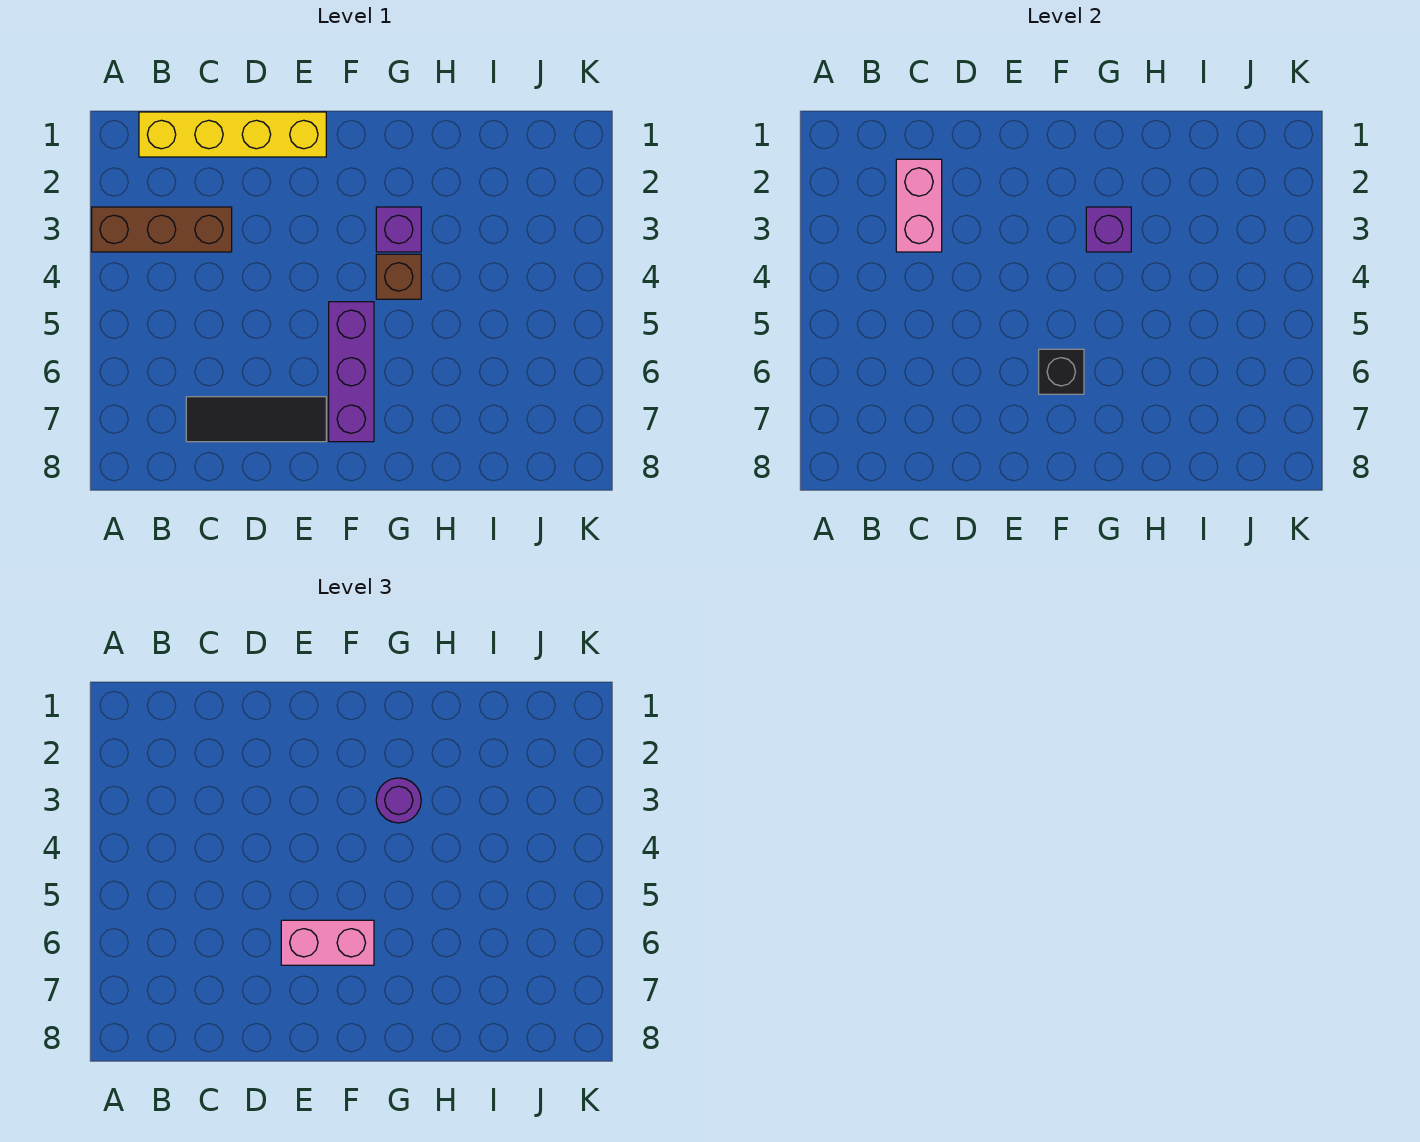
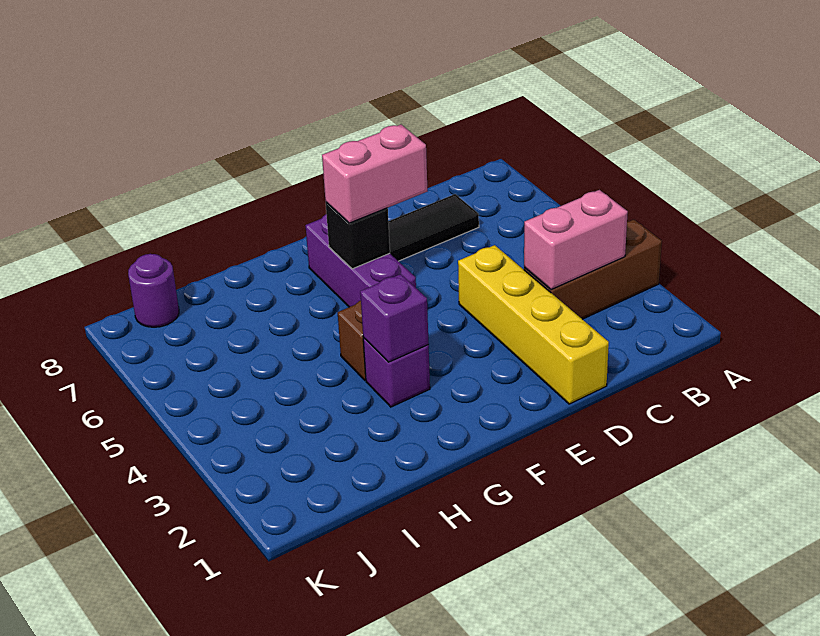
yellow brick B1:E1 level 1 -> yellow brick D1:D4 level 1
pink brick C2:C3 level 2 -> pink brick B3:C3 level 2
purple round brick G3 level 3 -> purple round brick J8 level 1

